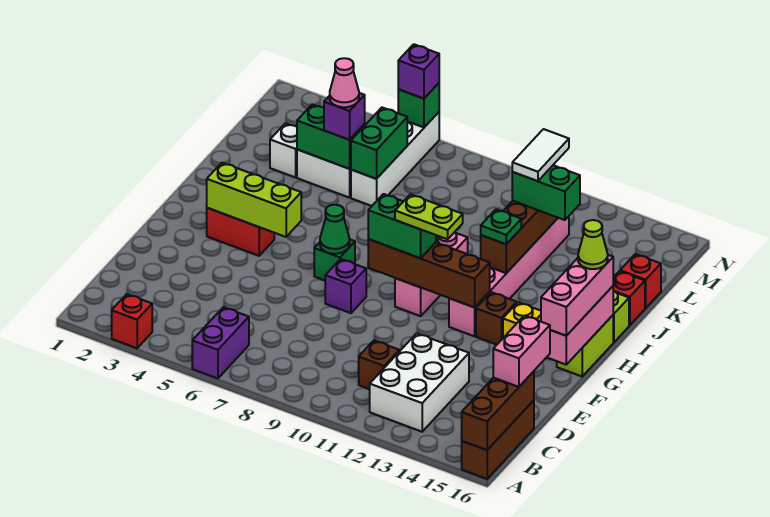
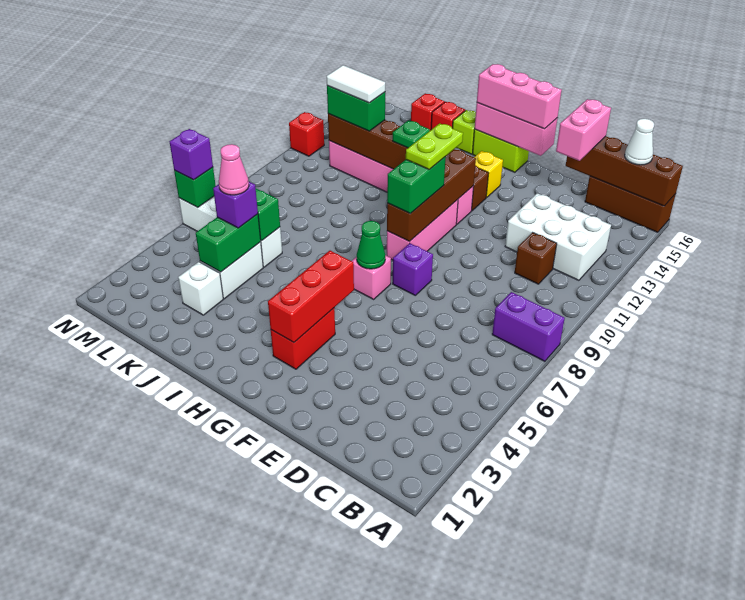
red brick A3 level 1 -> red brick N12 level 1
purple brick A6:B6 level 1 -> purple brick A8:B8 level 1
brown brick A16:C16 level 2 -> brown brick A16:D16 level 2
none -> white cone B16 level 3
pink brick C16:D16 level 3 -> pink brick D15:D16 level 3
lime brick G3:G5 level 2 -> red brick G3:G5 level 2
green brick G7 level 1 -> pink brick G7 level 1
pink brick G10:I10 level 1 -> pink brick G9:G11 level 1
lime cone H16 level 4 -> none
green brick K12:K13 level 3 -> green brick K12:L12 level 3

